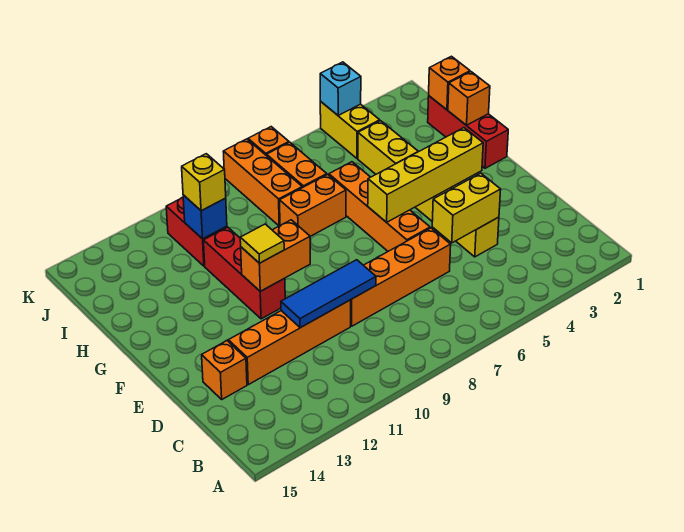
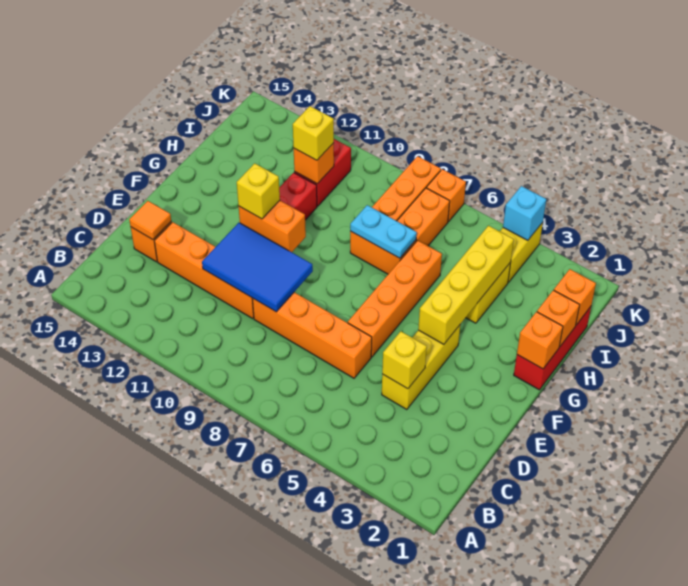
yellow brick D4:D5 level 2 -> yellow brick D4 level 2
blue tile D9:D11 level 2 -> blue tile D9:E11 level 2
none -> orange tile D14 level 2
yellow brick F3:F6 level 2 -> yellow brick F4:I4 level 2
yellow tile F11 level 3 -> yellow brick F11 level 3
none -> orange brick G1 level 2
none -> cyan plate H7:H8 level 2
blue brick I11 level 2 -> orange brick I11 level 2

